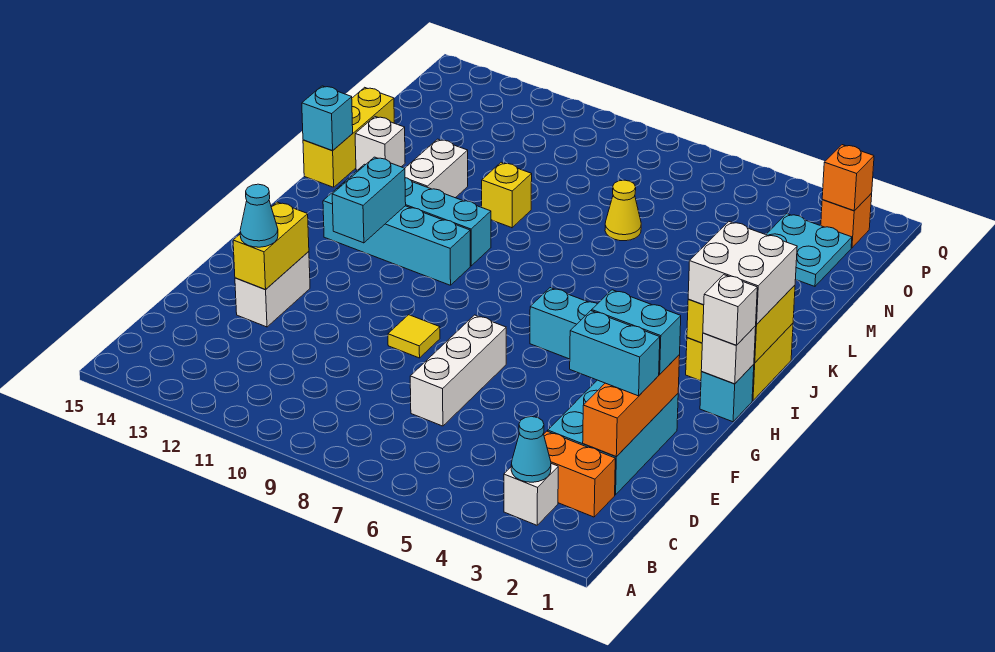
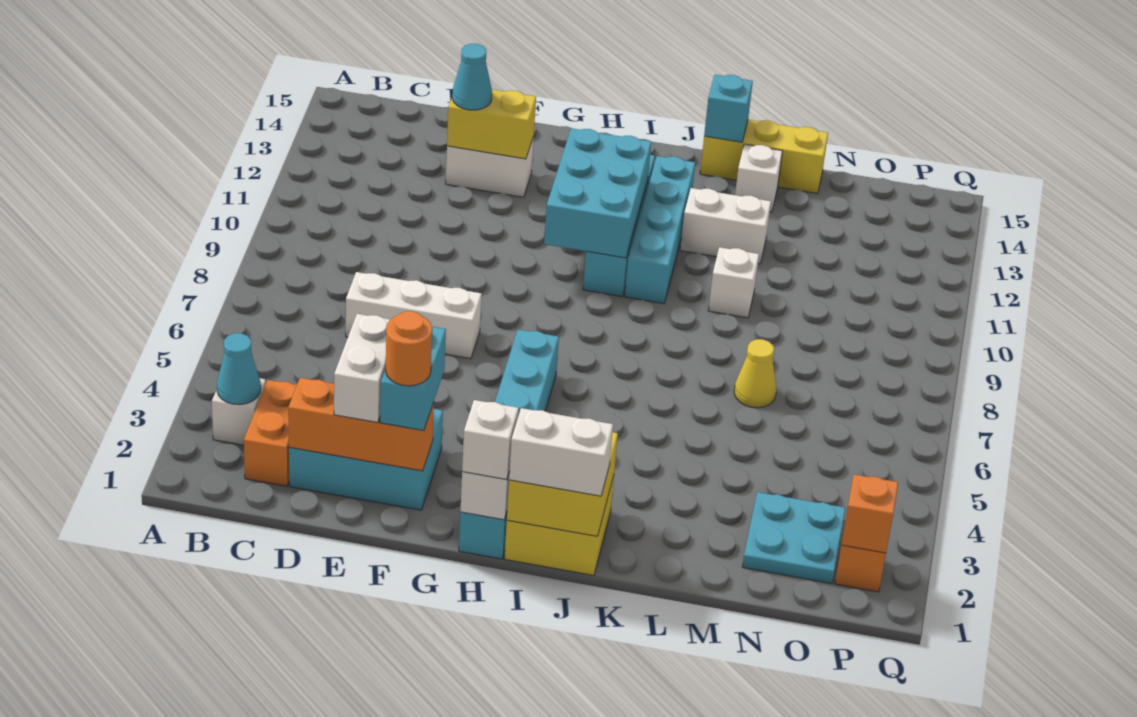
cyan brick E2:E3 level 3 -> white brick E2:E3 level 3
none -> orange round brick F2 level 4
yellow tile F9 level 1 -> none
cyan brick H12:I12 level 2 -> cyan brick H10:I12 level 2
white brick I1:J2 level 3 -> white brick I1:J1 level 3
yellow brick L10 level 1 -> white brick L10 level 1

